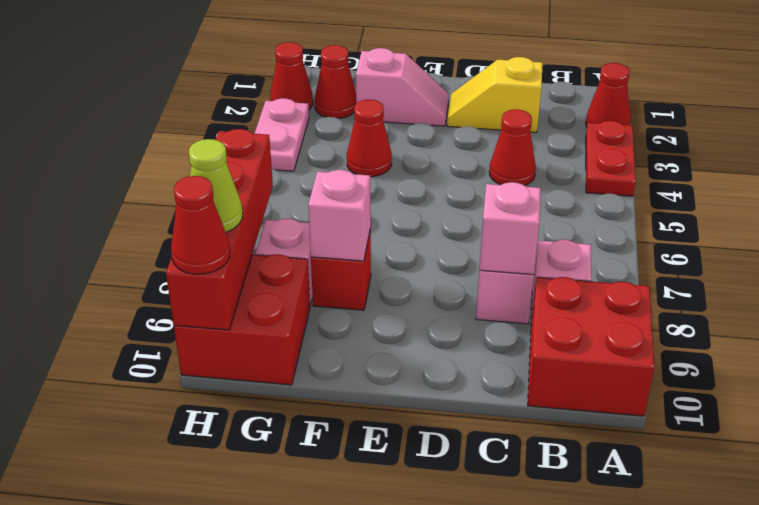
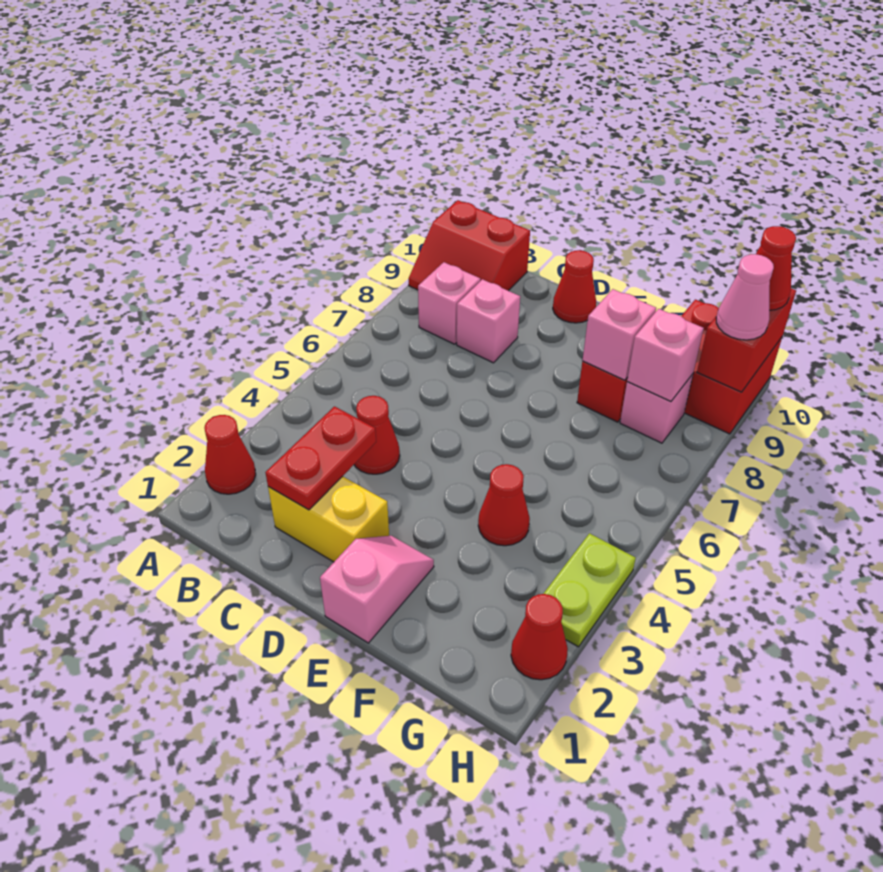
red plate A3:A4 level 1 -> red plate C2:C3 level 2
red brick A9:B10 level 1 -> red slope A9:B10 level 1 top 10
yellow slope C2:D2 level 1 top C -> yellow brick C2:D2 level 1
pink brick C8 level 2 -> pink brick G8 level 2
pink slope E2:F2 level 1 top F -> pink slope E1:E2 level 1 top 1
red cone G2 level 1 -> red cone D10 level 1
pink plate H3:H4 level 1 -> lime plate H3:H4 level 1
red brick H7:H10 level 2 -> red brick H9:H10 level 2
lime cone H9 level 3 -> pink cone H9 level 3

